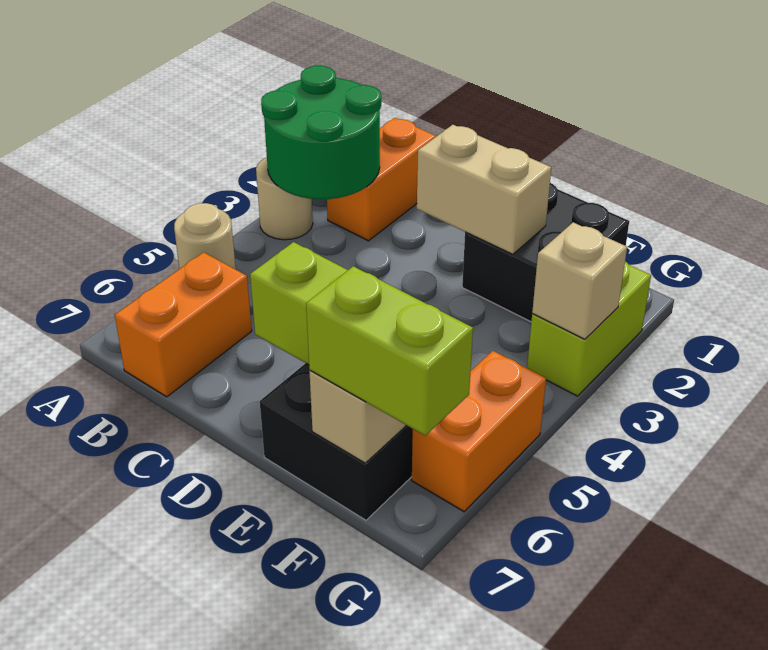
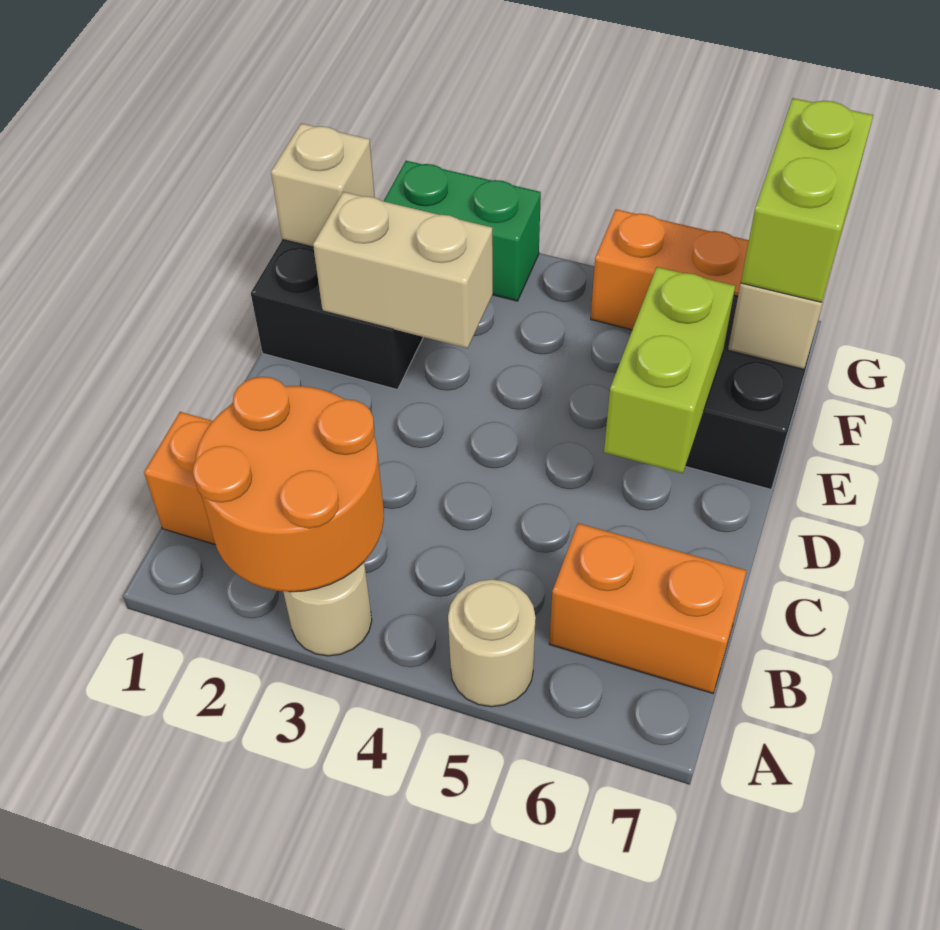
green round brick A2:B3 level 2 -> orange round brick A2:B3 level 2
tan brick D2:E2 level 2 -> tan brick E2:E3 level 2
lime brick G2:G3 level 1 -> green brick G2:G3 level 1
tan brick G3 level 2 -> tan brick F1 level 2

